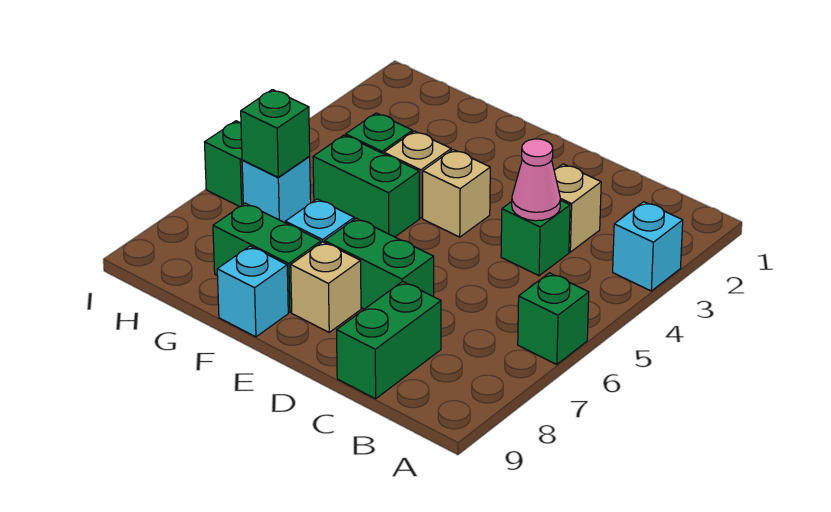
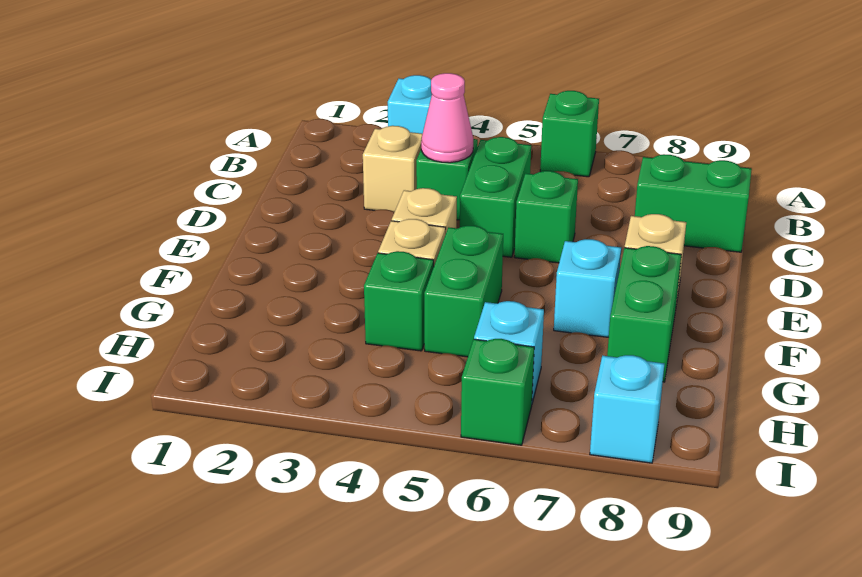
green brick D7:E7 level 1 -> green brick C5:D5 level 1
cyan brick F9 level 1 -> cyan brick I8 level 1
green brick H6 level 2 -> green brick D6 level 1

